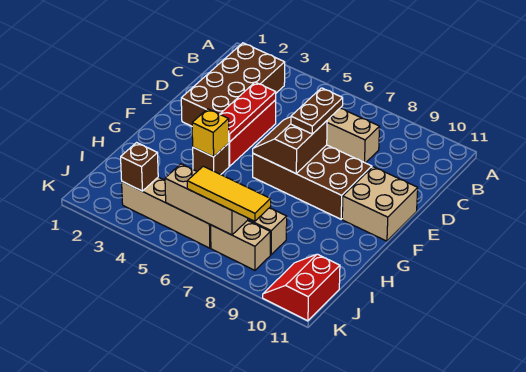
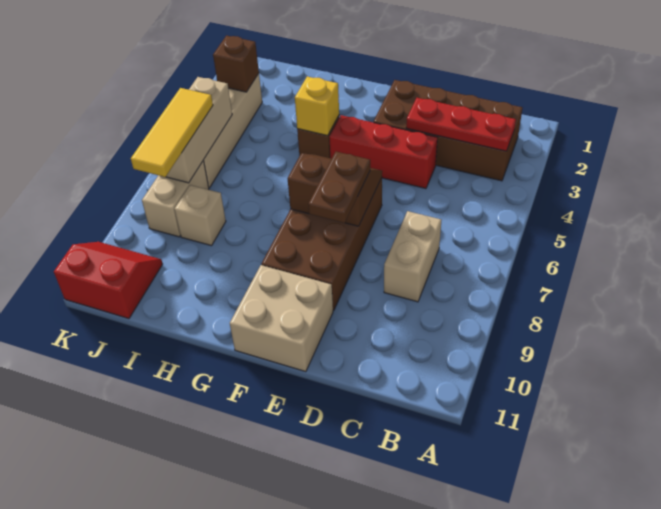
red plate D4:F4 level 2 -> red plate B3:D3 level 2
brown plate D7:E7 level 3 -> brown plate E7:E8 level 3

